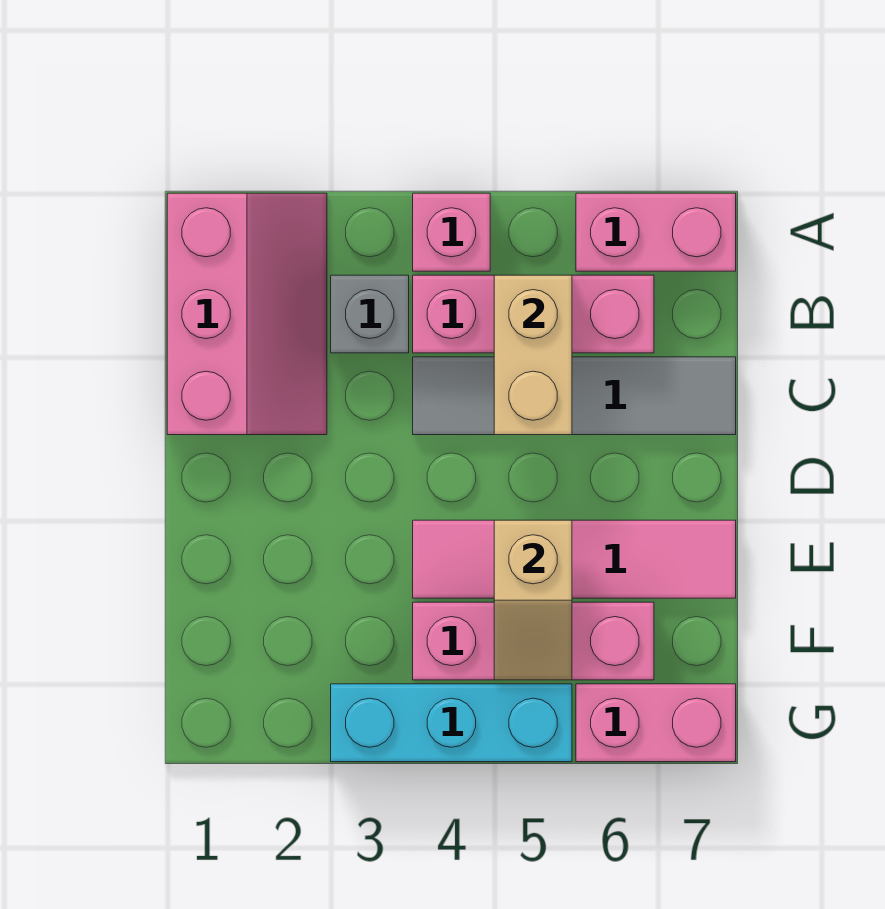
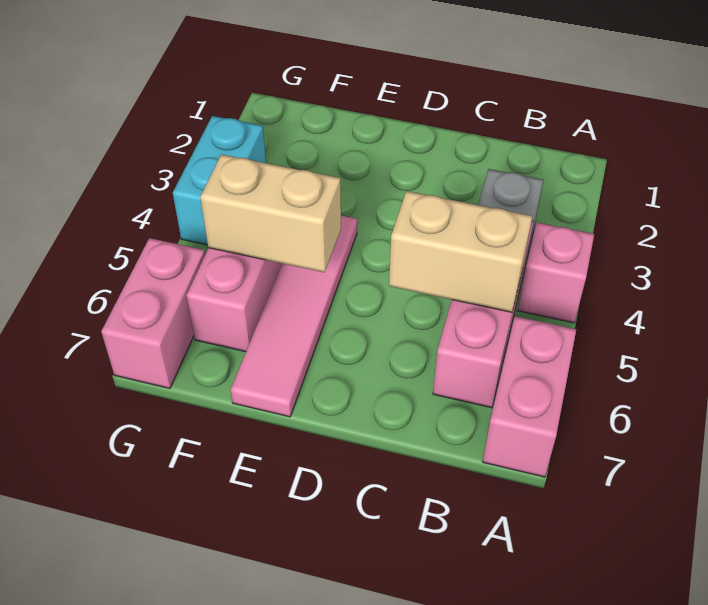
pink slope A1:C2 level 1 top 1 -> none
grey tile C4:C7 level 1 -> none
tan slope E5:F5 level 2 top E -> tan brick E5:F5 level 2
cyan brick G3:G5 level 1 -> cyan brick G3:G4 level 1

